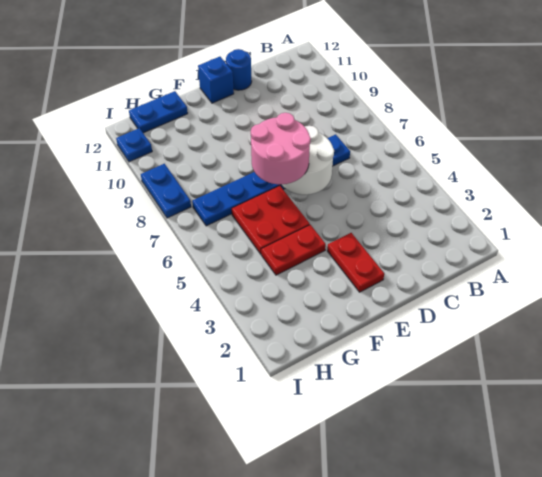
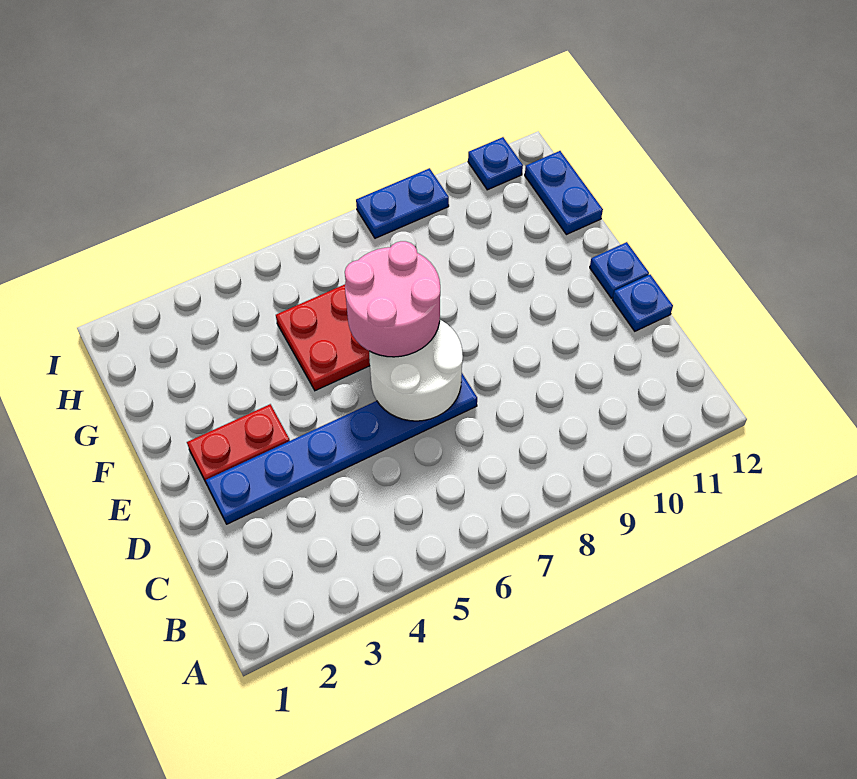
blue plate C7:H7 level 1 -> blue plate D2:D7 level 1
blue round brick D12 level 1 -> blue plate D12 level 1
blue brick E12 level 1 -> blue plate E12 level 1
red plate F4:G4 level 1 -> none

